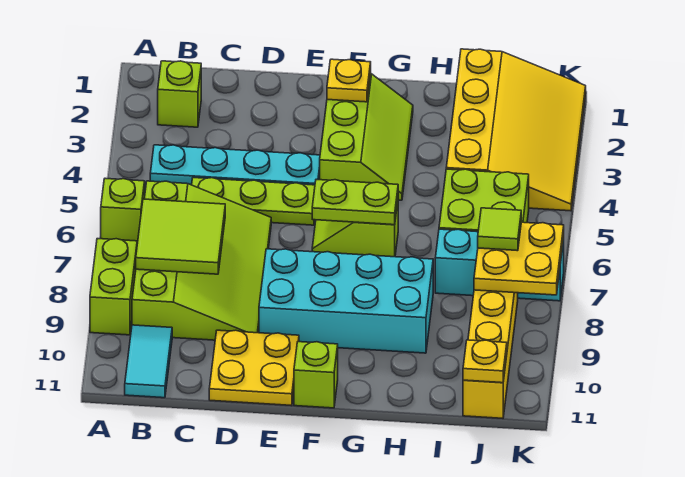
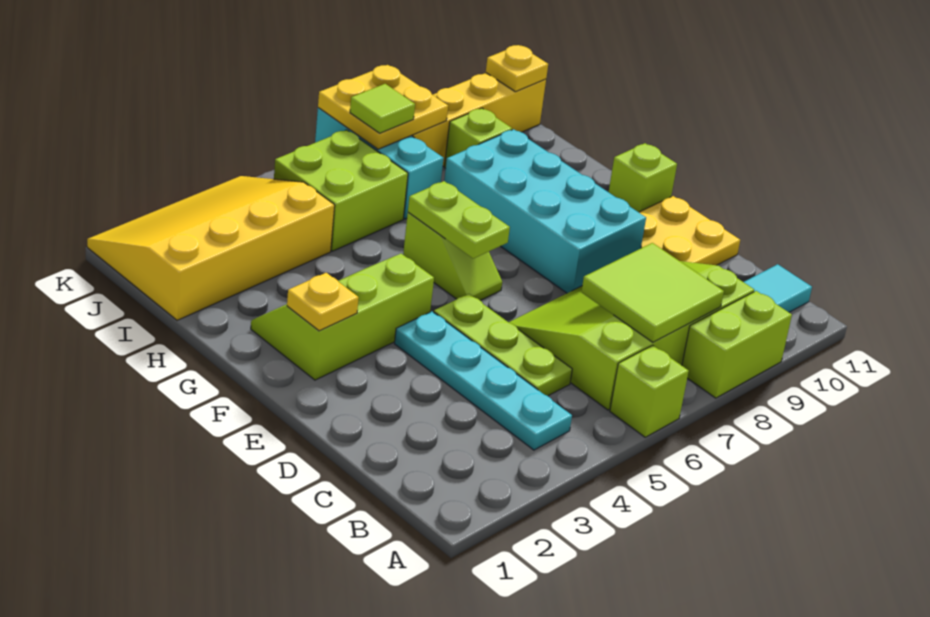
lime brick B2 level 1 -> lime brick I9 level 1

